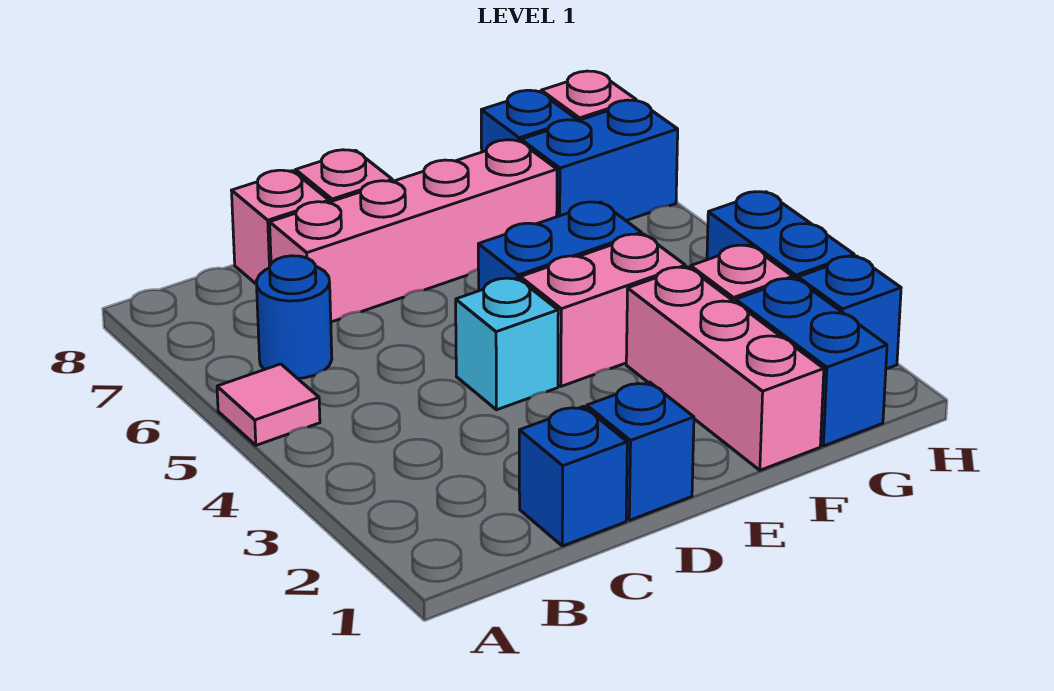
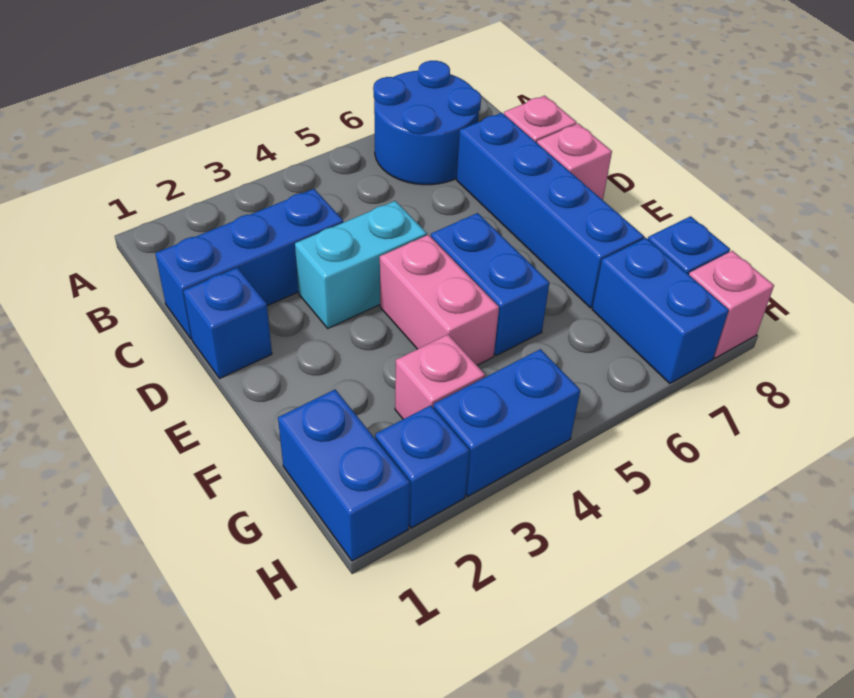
pink tile A5 level 1 -> none
blue round brick B6 level 1 -> blue round brick A6:B7 level 1
blue brick C1 level 1 -> blue brick C1:C3 level 1
pink brick C7:F7 level 1 -> blue brick C7:F7 level 1
cyan brick D4 level 1 -> cyan brick D3:D4 level 1
pink brick F1:F3 level 1 -> none
blue brick G1:G2 level 1 -> blue brick G1:H1 level 1

